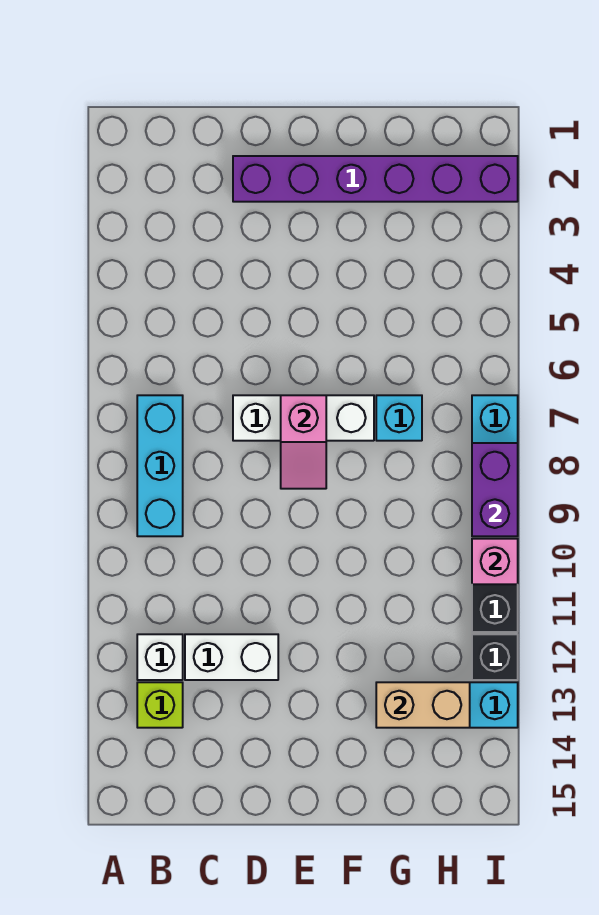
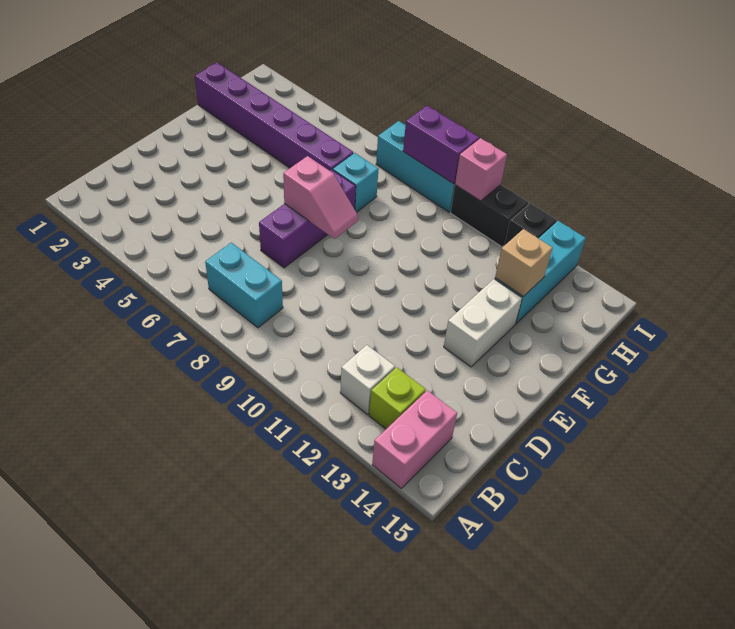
none -> pink brick A14:B14 level 1
cyan brick B7:B9 level 1 -> cyan brick B7:B8 level 1
white brick C12:D12 level 1 -> white brick E13:F13 level 1
purple brick D2:I2 level 1 -> purple brick G1:G6 level 1
white brick D7:F7 level 1 -> purple brick D7:F7 level 1
tan brick G13:H13 level 2 -> tan brick G13 level 2

